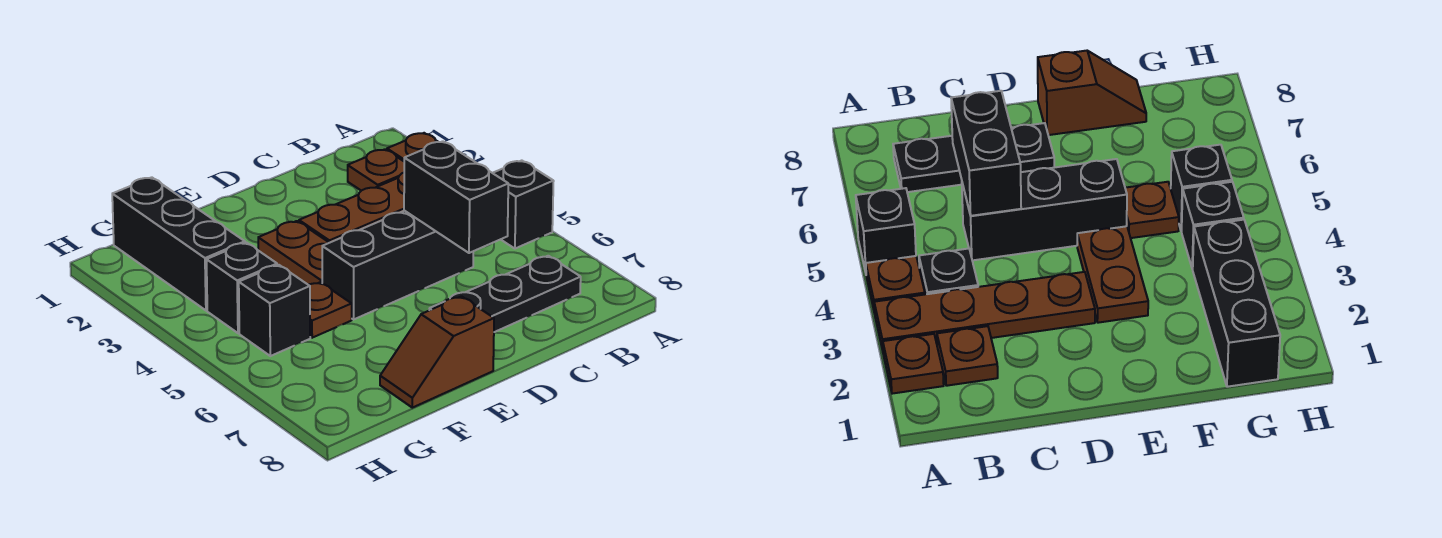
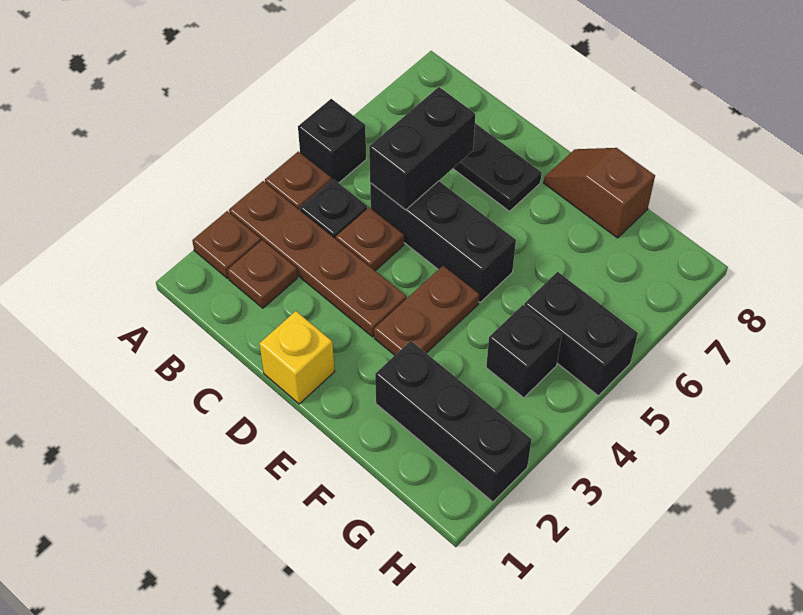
none -> yellow brick D1 level 1
brown slope E8:F8 level 1 top E -> brown slope E8:F8 level 1 top F
brown plate F5 level 1 -> brown plate C4 level 1
black brick G1:G3 level 1 -> black brick F2:H2 level 1
black brick G5 level 1 -> black brick G5:H5 level 1

